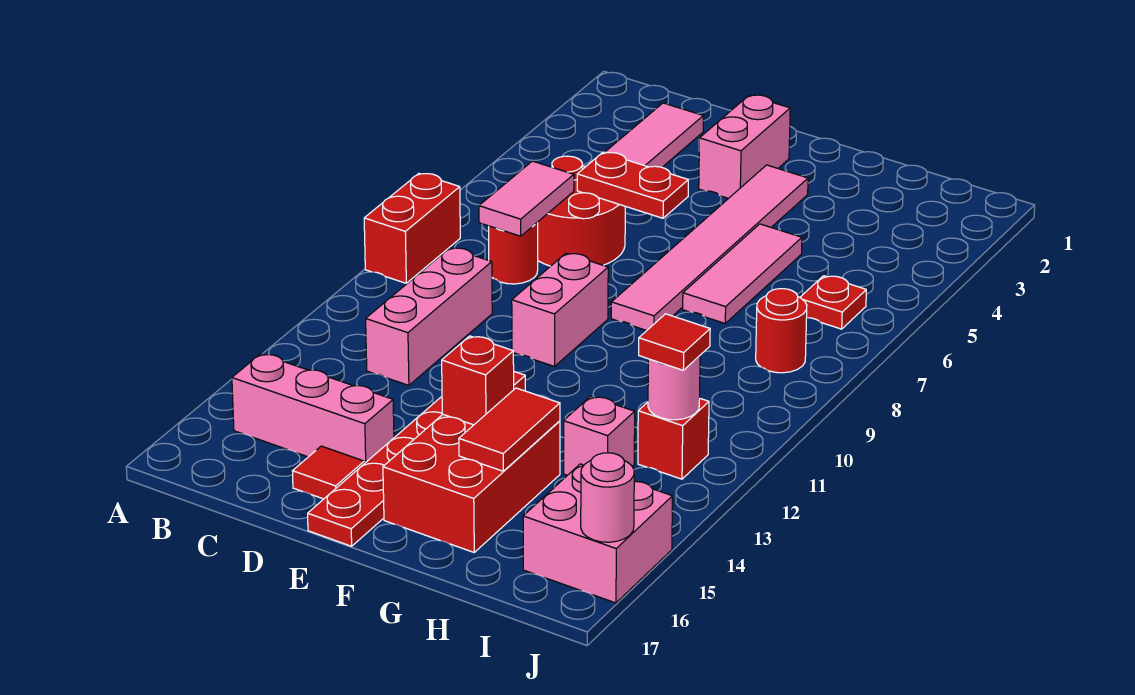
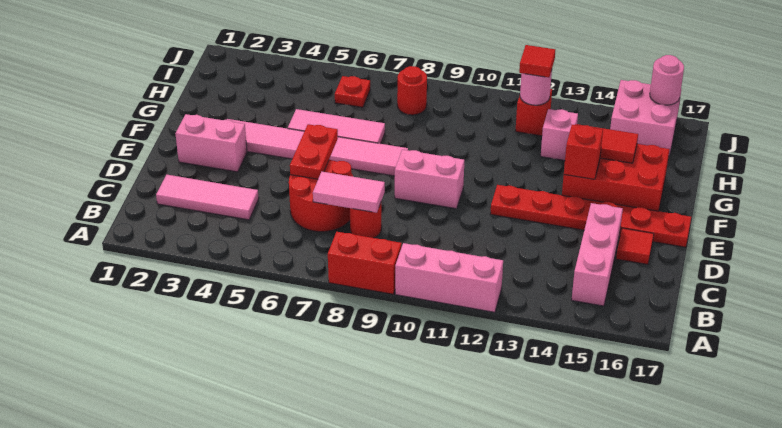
pink brick C10:C12 level 1 -> pink brick A10:A12 level 1

